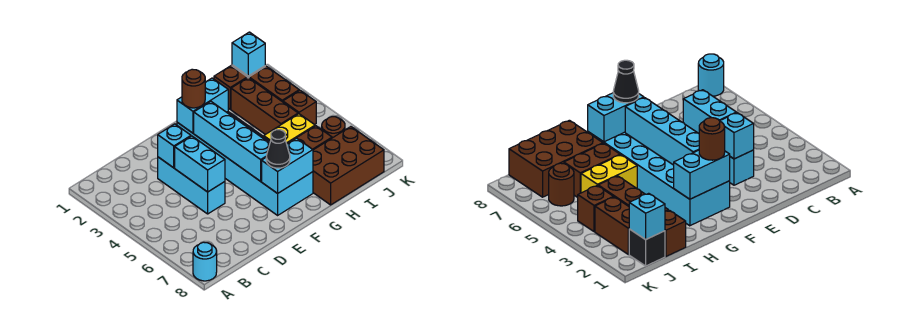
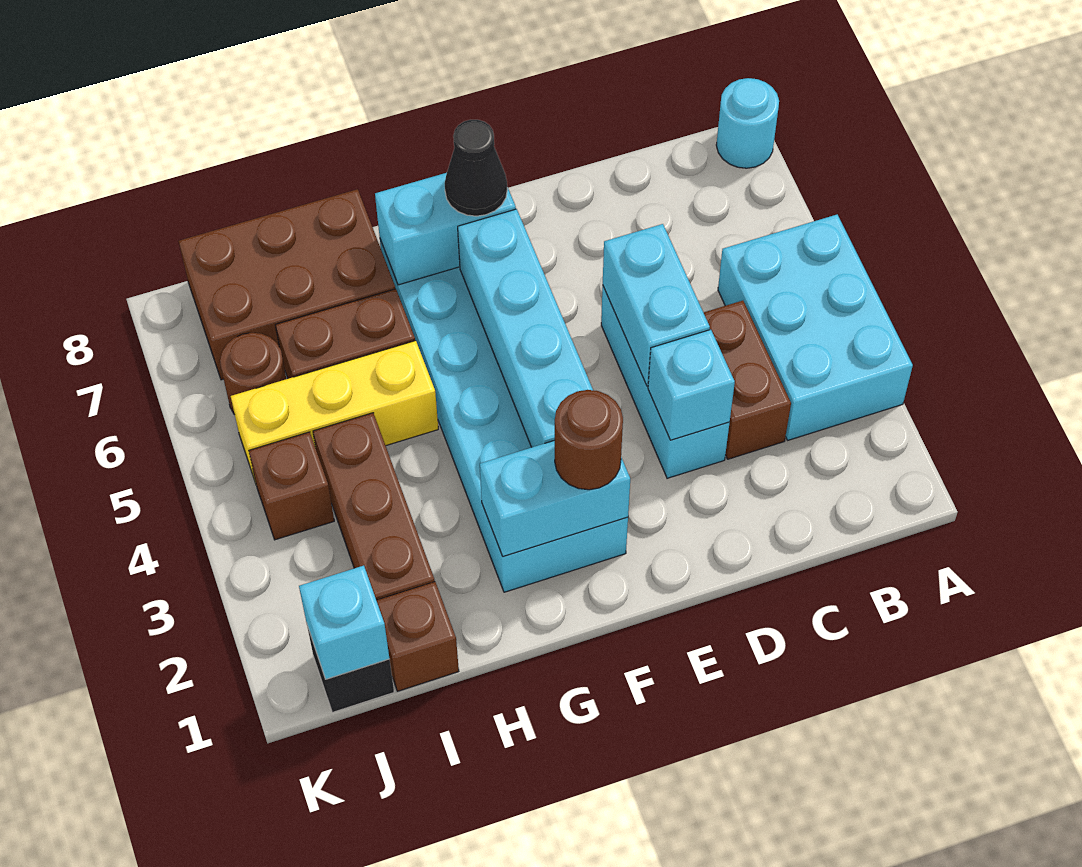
none -> cyan brick A3:B5 level 1
yellow brick H5:I5 level 1 -> yellow brick H5:J5 level 1
brown brick J2:J3 level 1 -> brown brick C3:C4 level 1

